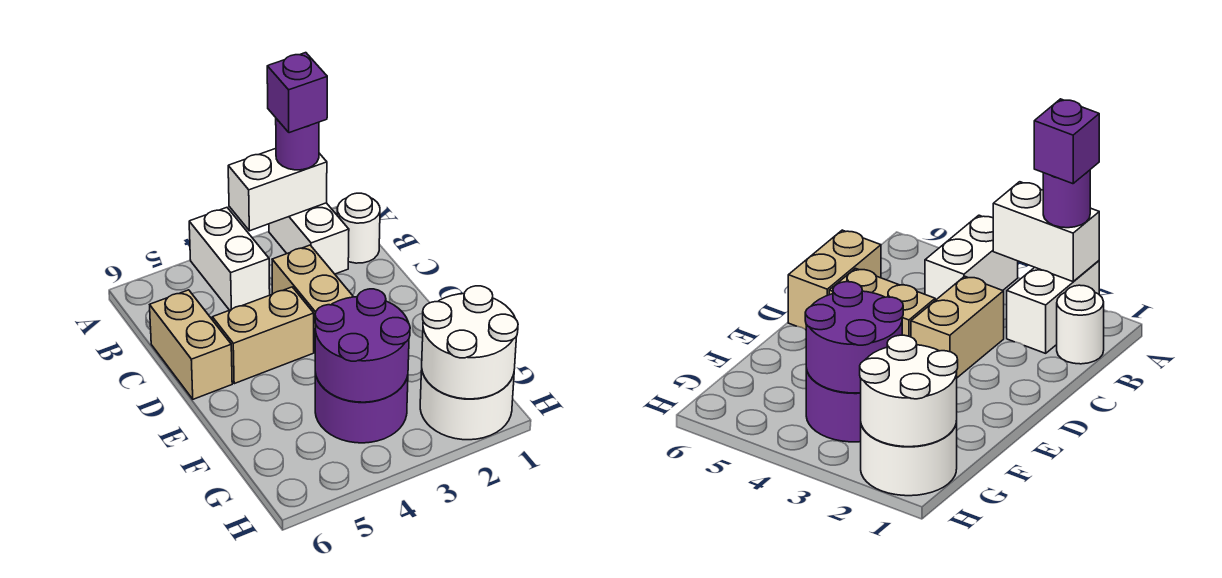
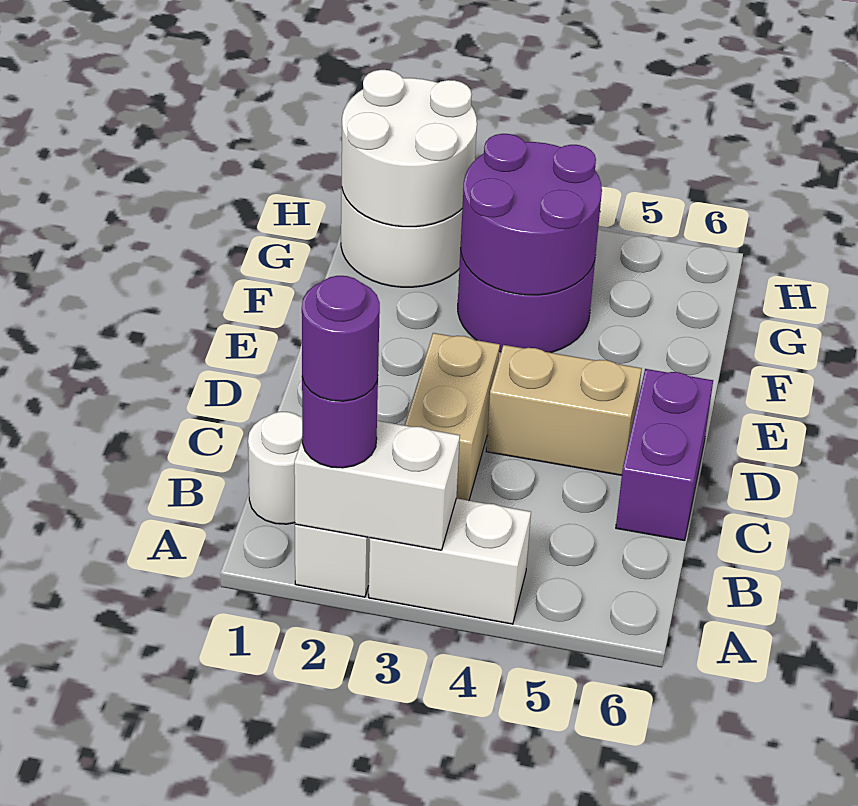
purple brick A2 level 4 -> purple round brick A2 level 4
white brick A4:B4 level 1 -> white brick A3:A4 level 1
tan brick C6:D6 level 1 -> purple brick C6:D6 level 1

